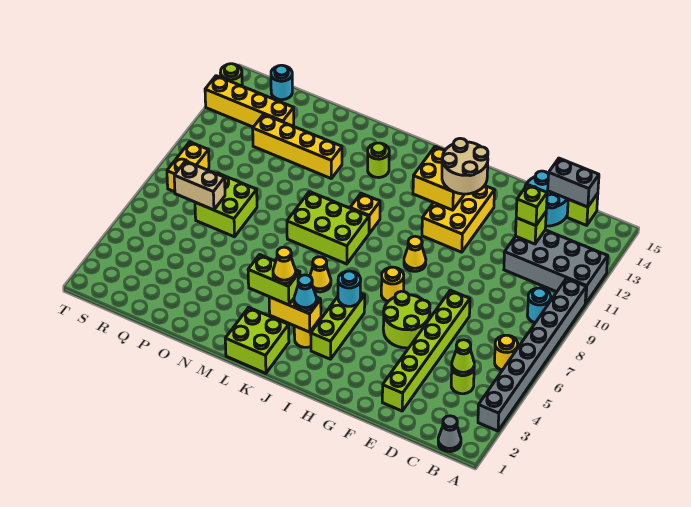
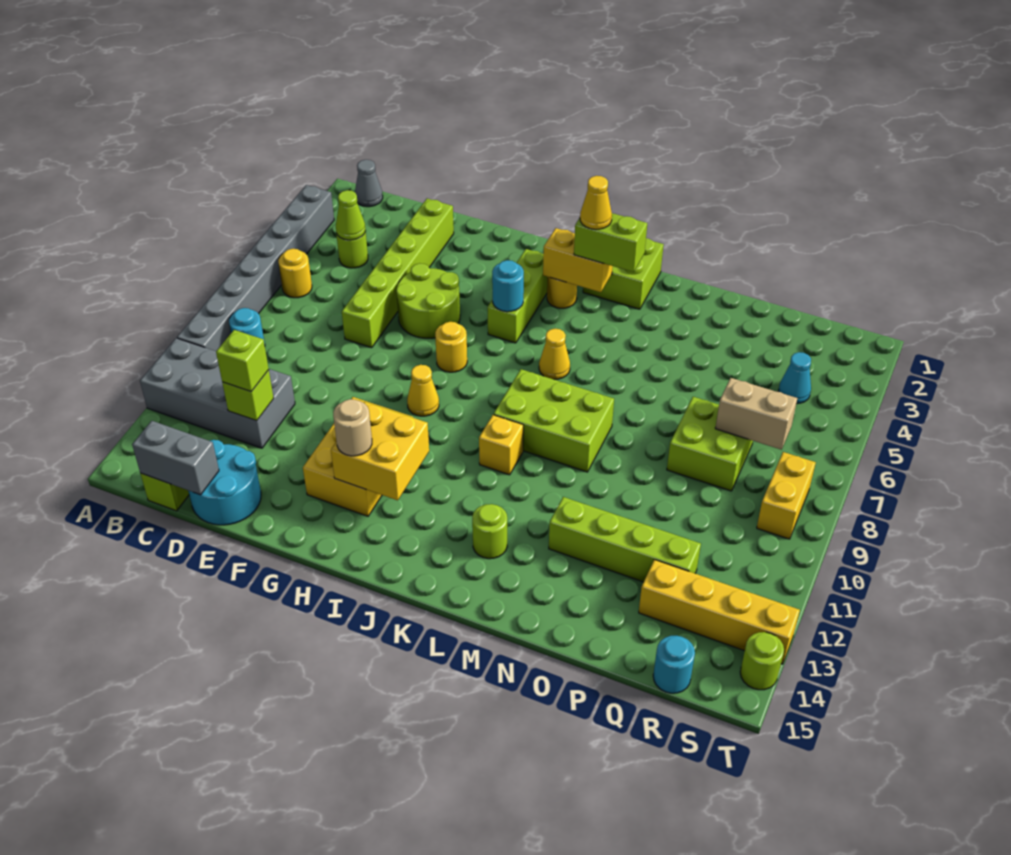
tan round brick G12:H13 level 3 -> tan round brick H13 level 3
cyan cone J3 level 3 -> cyan cone R4 level 1
yellow brick N12:Q12 level 1 -> lime brick N12:Q12 level 1

